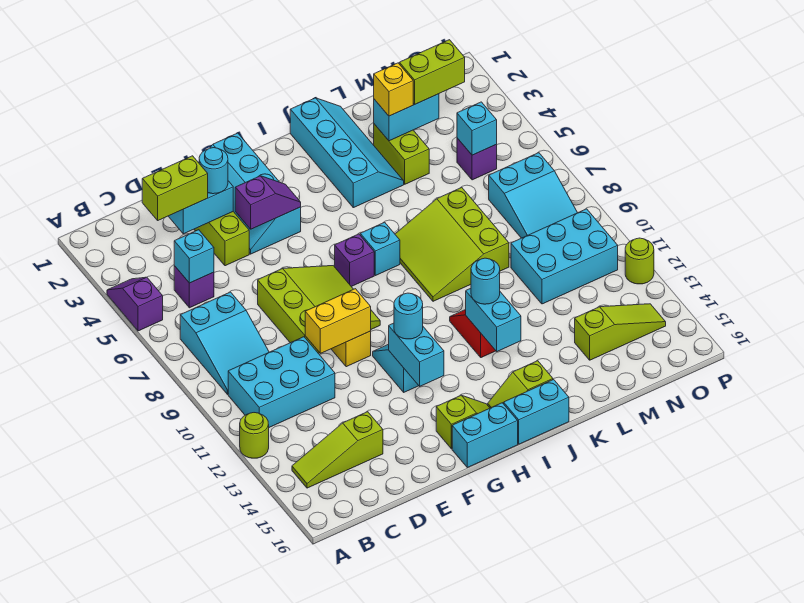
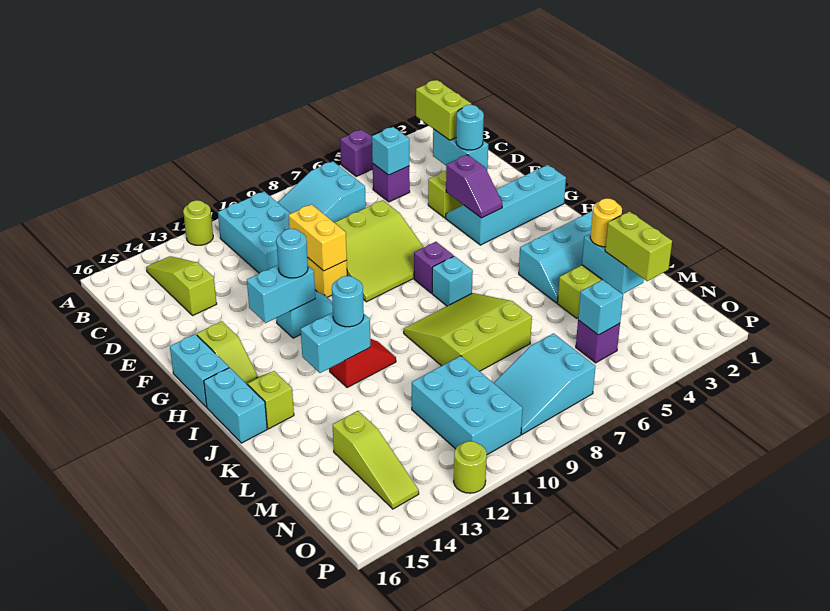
yellow brick L3 level 3 -> yellow round brick L3 level 3

